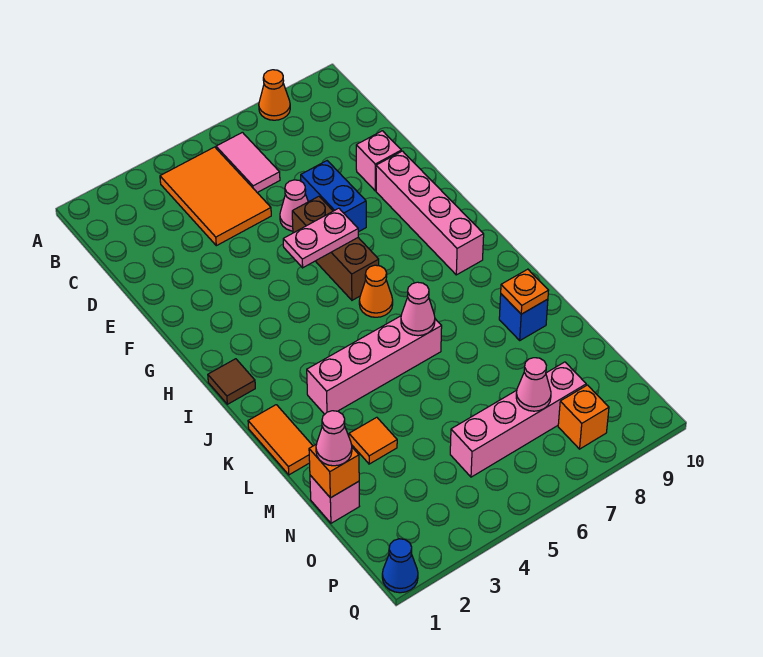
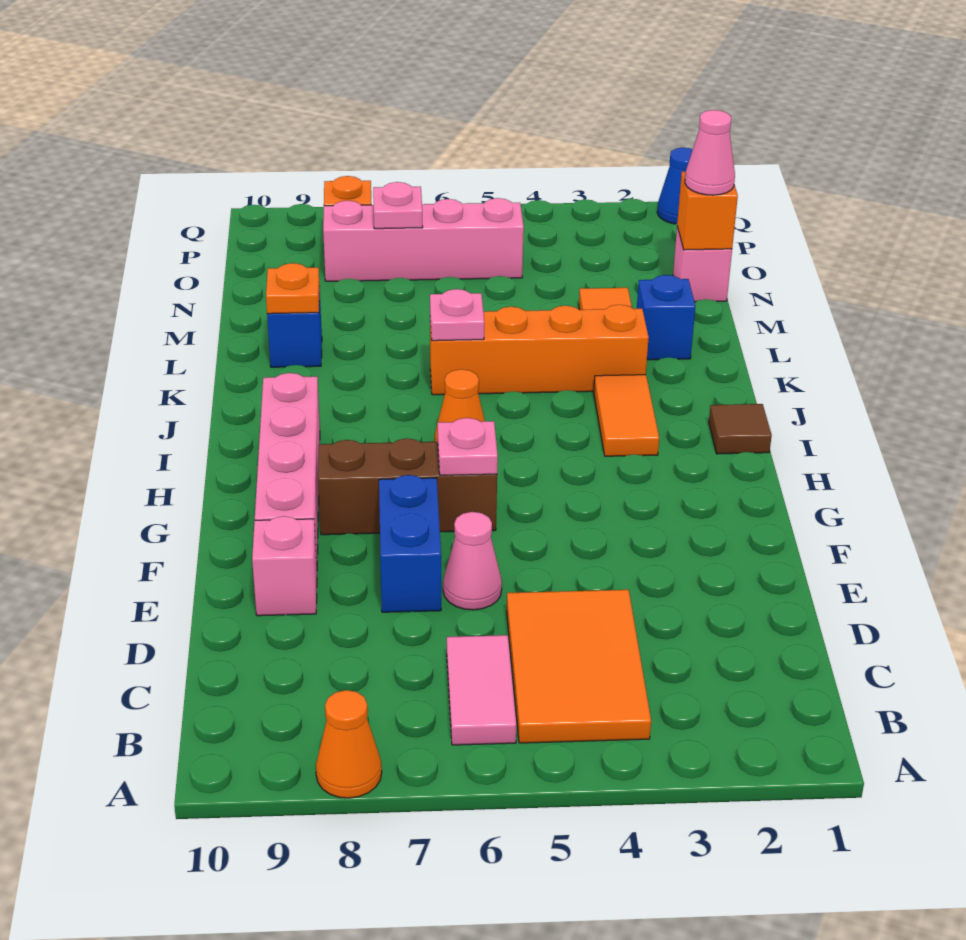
brown brick F6:H6 level 1 -> brown brick G6:G8 level 1
pink plate G5:G6 level 2 -> pink plate G6 level 2
orange tile K1:L1 level 1 -> orange tile I3:J3 level 1
pink brick K3:K6 level 1 -> orange brick K3:K6 level 1
pink cone K6 level 2 -> pink plate K6 level 2
none -> blue brick L2 level 1
pink cone O7 level 2 -> pink plate O7 level 2

